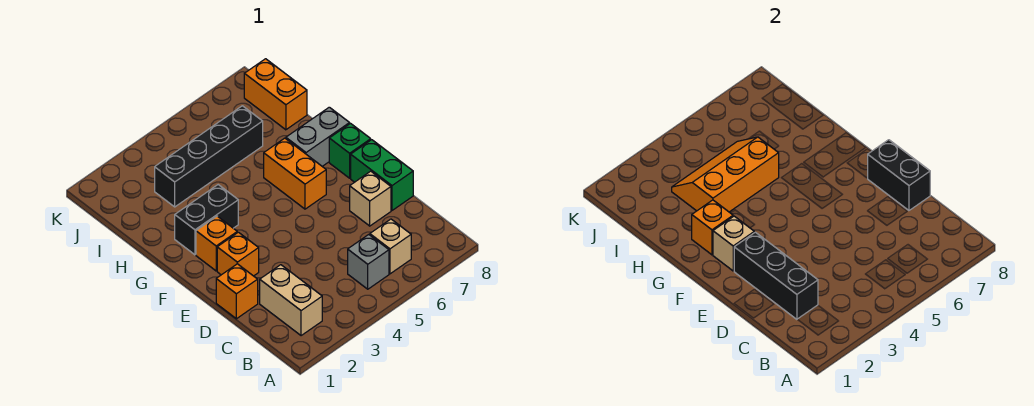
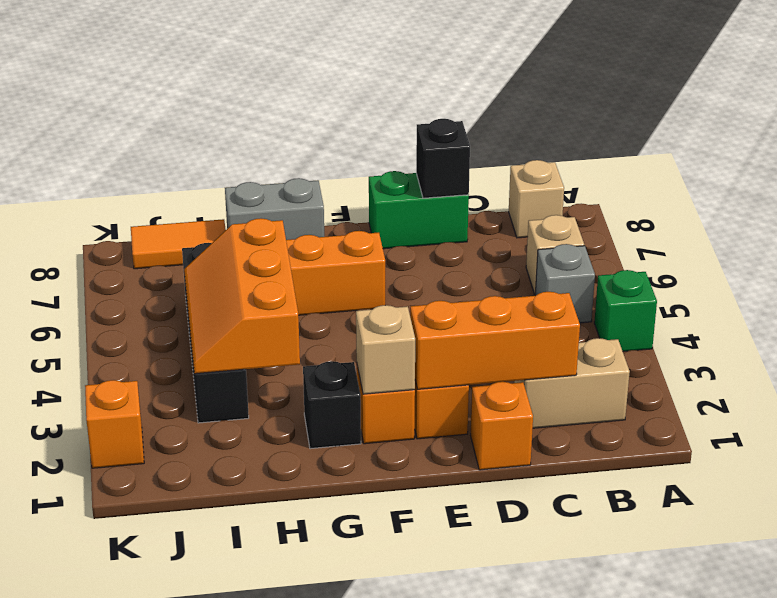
black brick C2:E2 level 2 -> orange brick C2:E2 level 2
tan brick D7 level 1 -> tan brick B8 level 1
black brick D8:E8 level 2 -> black brick D8 level 2
green brick F8 level 1 -> green brick A4 level 1
black brick G2:G3 level 1 -> black brick G2 level 1
orange brick G2 level 2 -> orange brick K2 level 1
grey brick G7:G8 level 1 -> grey brick G8:H8 level 1
orange brick I8:J8 level 1 -> orange tile I8:J8 level 1

